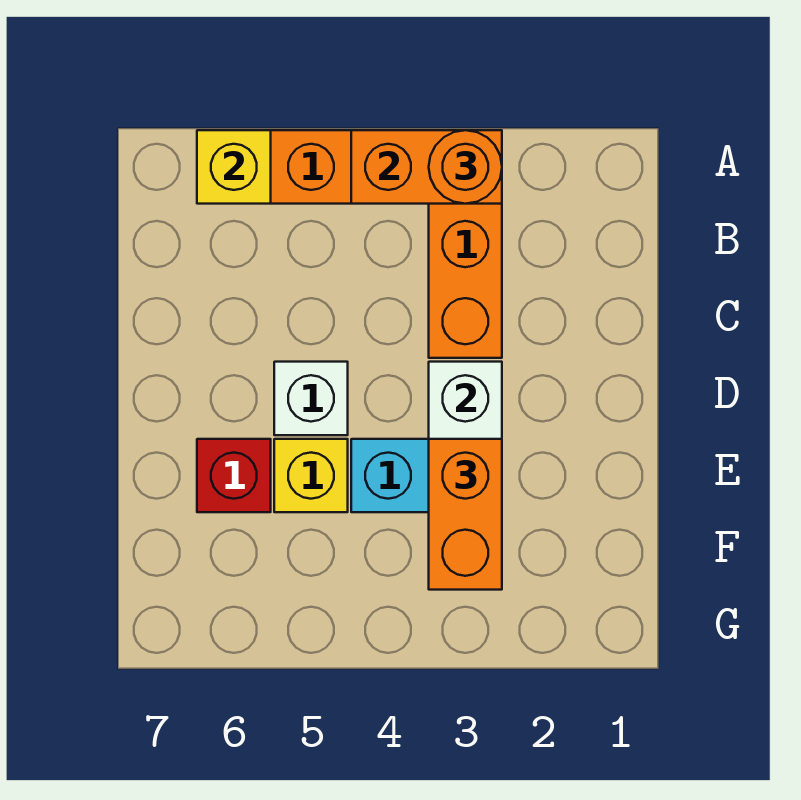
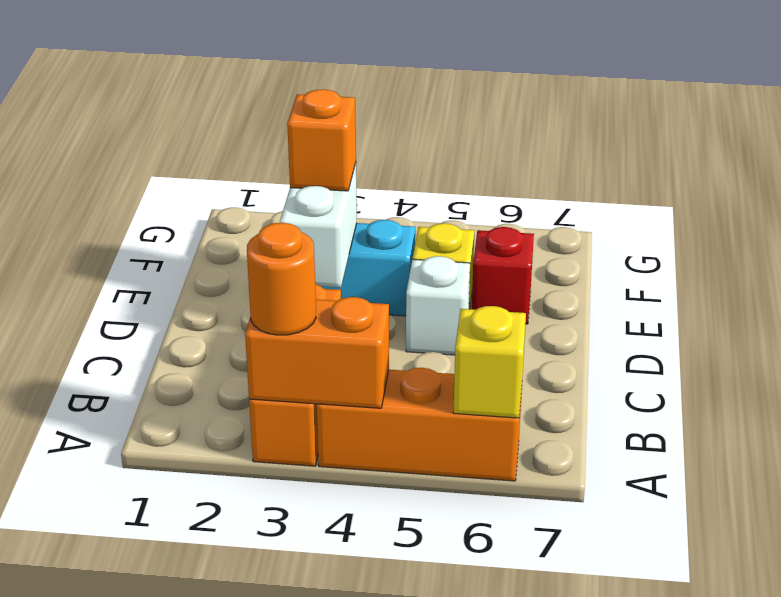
orange brick E3:F3 level 3 -> orange brick E3 level 3

